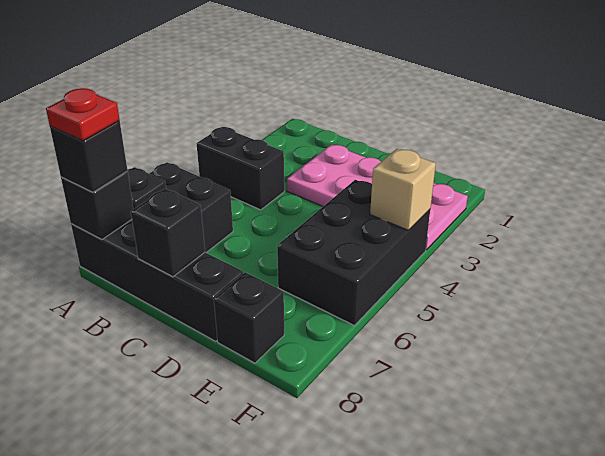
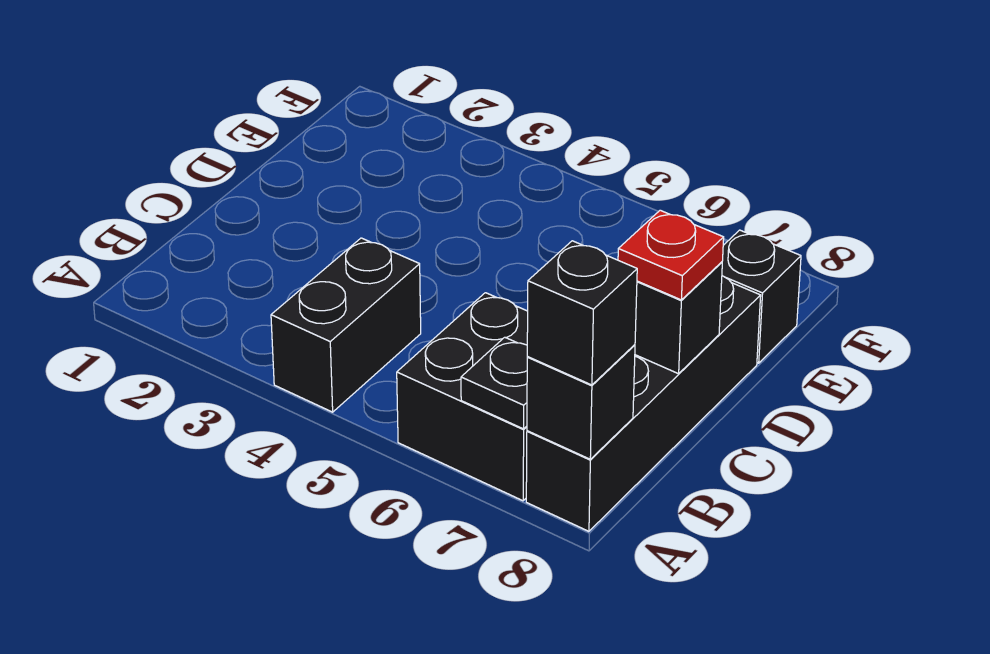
red plate A8 level 4 -> red plate C8 level 3
pink plate C2:F3 level 1 -> none
black brick E4:F6 level 1 -> none
tan brick F4 level 2 -> none

